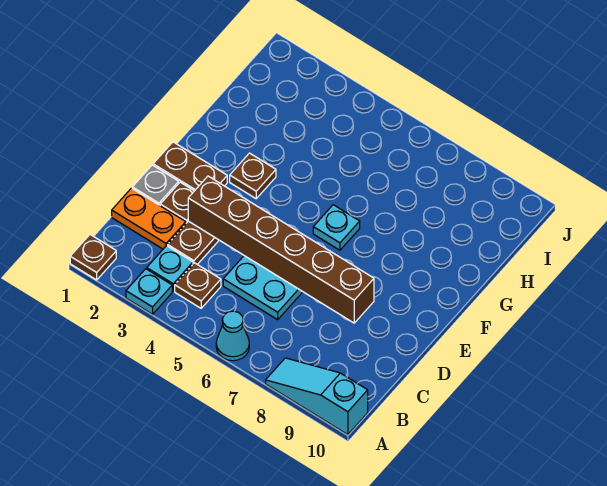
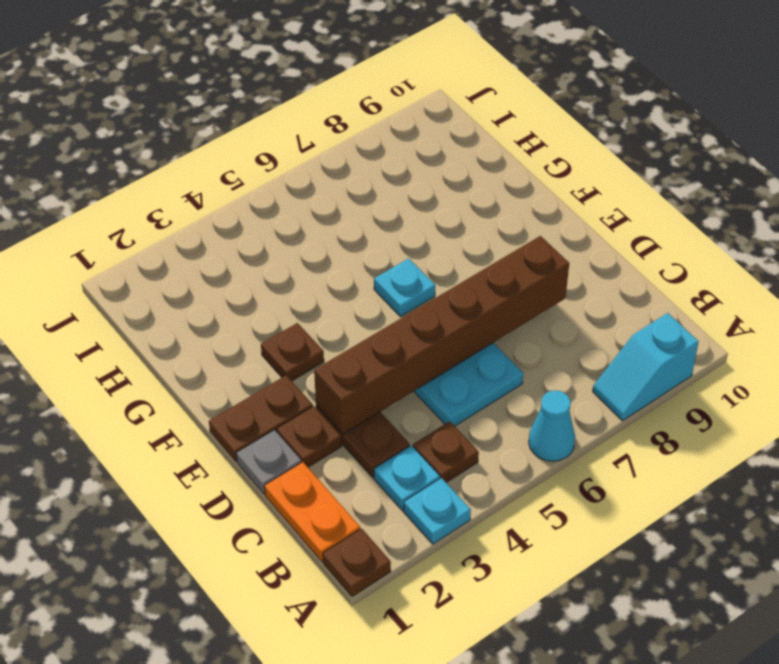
cyan slope A8:A10 level 1 top 10 -> cyan slope A8:A9 level 1 top 9
orange plate C1:C2 level 1 -> orange plate B1:C1 level 1

